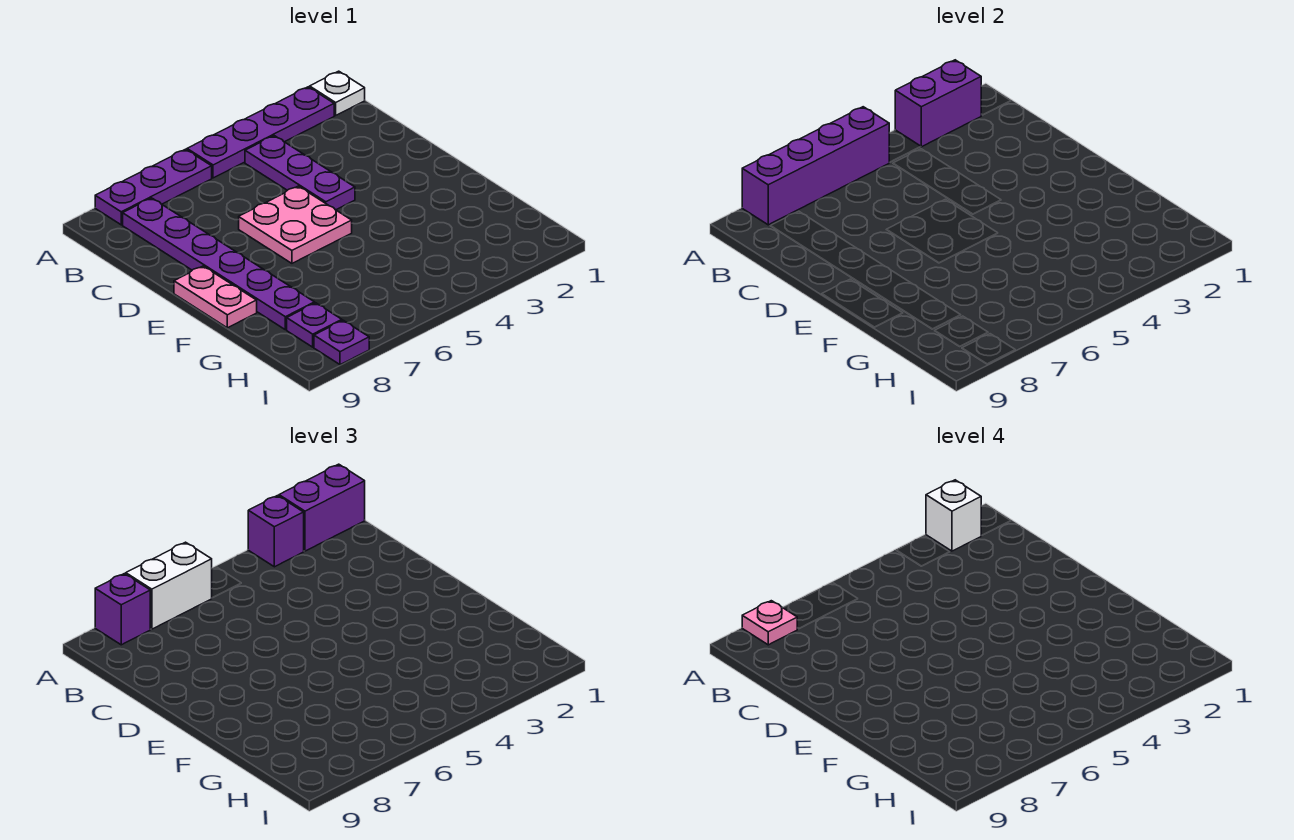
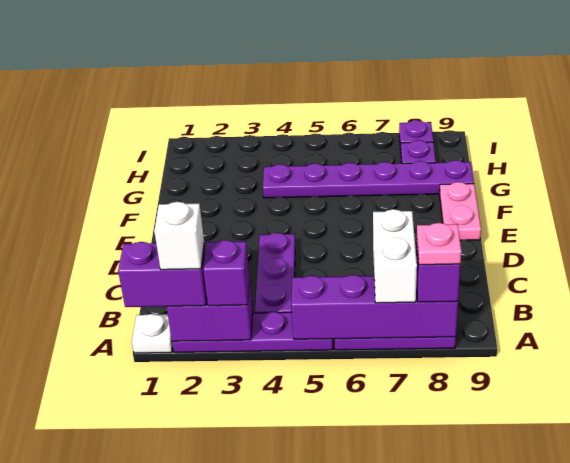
white brick A6:A7 level 3 -> white brick A7:B7 level 3
purple plate B8:G8 level 1 -> purple plate G4:G9 level 1
pink plate D5:E6 level 1 -> none

